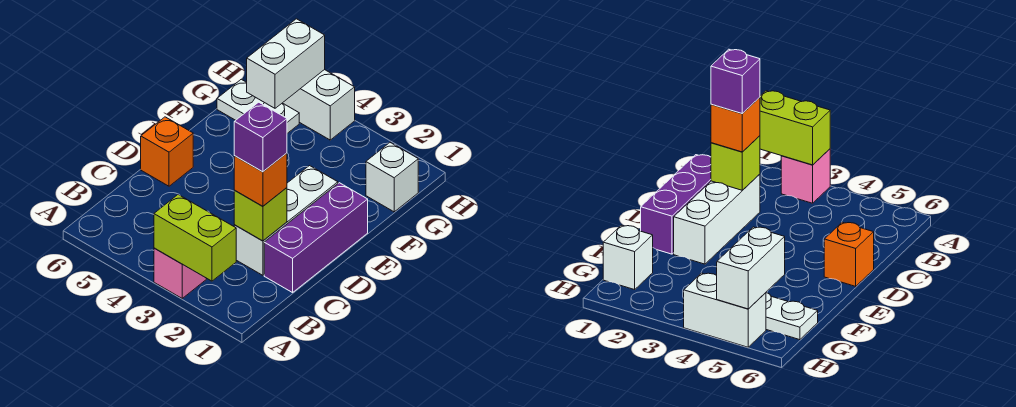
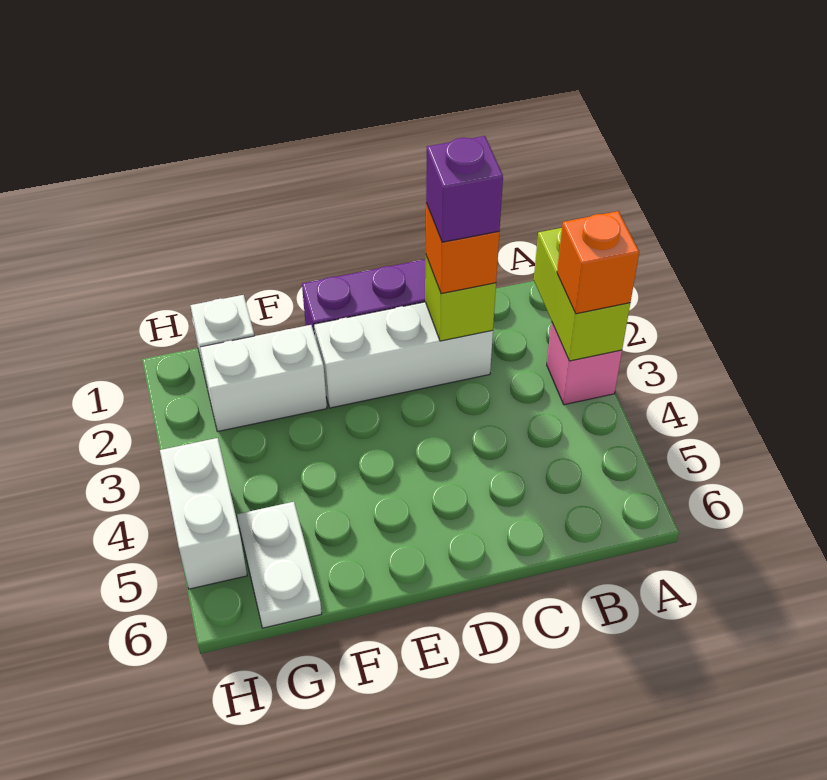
orange brick D6 level 1 -> orange brick A3 level 3
white brick G5:H5 level 2 -> white brick F2:G2 level 1

